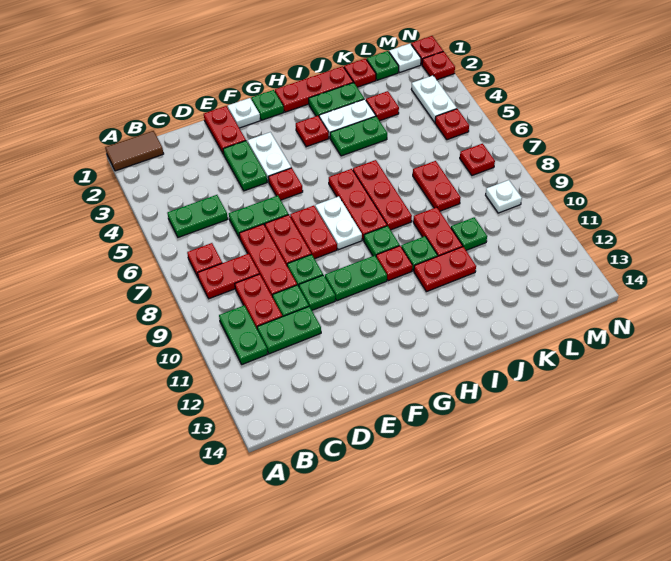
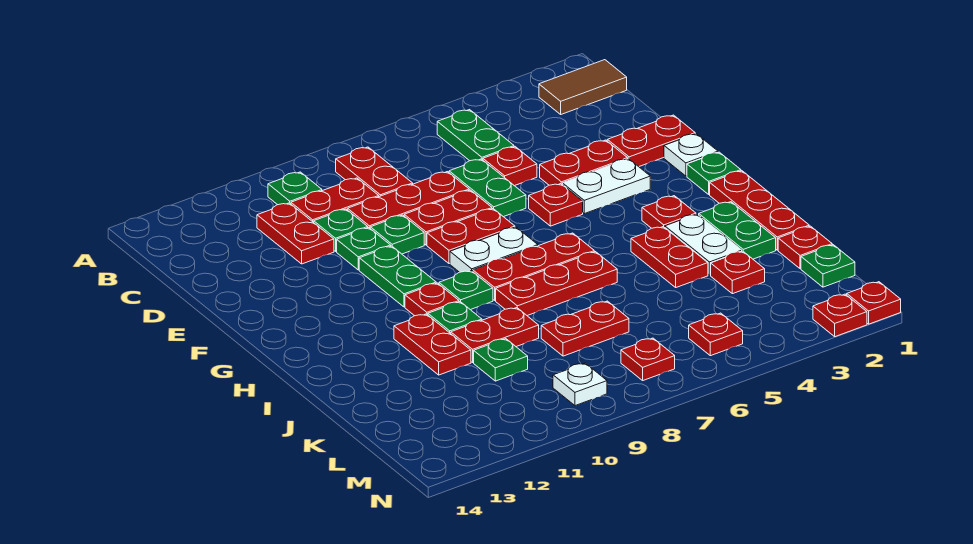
brown tile A1:B1 level 1 -> brown tile B1:B2 level 1
red plate B7 level 1 -> red plate D5 level 1
green plate B10:B11 level 1 -> green plate B10 level 1
green plate C11:D11 level 1 -> red plate C11:D11 level 1
green plate E3:E4 level 1 -> red plate E3:E4 level 1
green plate I4:J4 level 1 -> red plate I4:J4 level 1
white plate M1 level 1 -> none
white plate M3:M4 level 1 -> none

